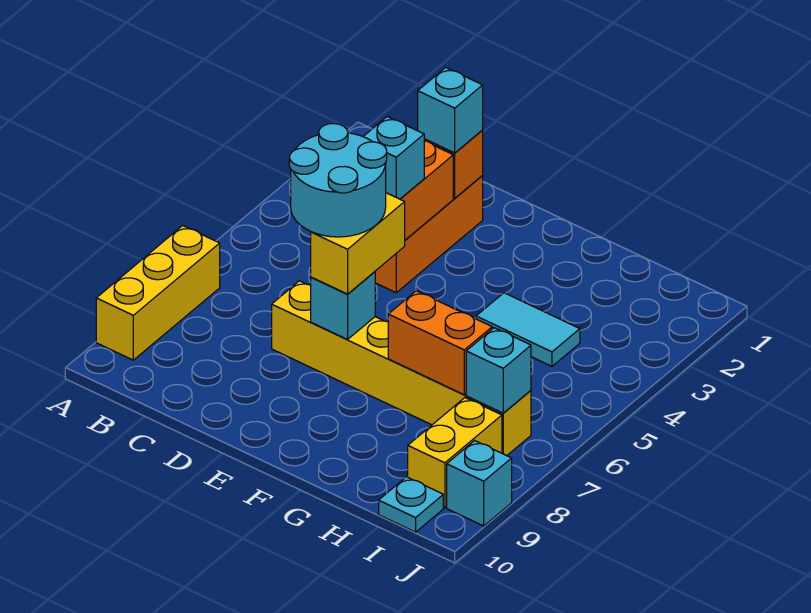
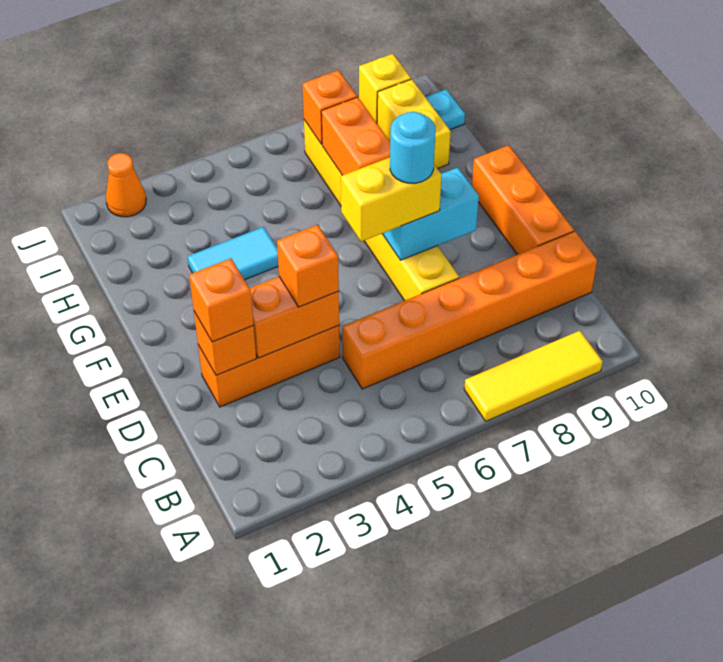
yellow brick A7:A9 level 1 -> yellow tile A7:A9 level 1
none -> orange brick C5:C10 level 1
cyan brick D2 level 3 -> orange brick D2 level 3
cyan brick D4 level 3 -> orange brick D4 level 3
cyan round brick D6:E7 level 4 -> cyan round brick E7 level 4
none -> orange brick D10:F10 level 1
cyan brick E7 level 2 -> cyan brick E7:E8 level 2
cyan tile G4:H4 level 1 -> cyan tile G3:G4 level 1
cyan brick I7 level 2 -> orange brick I7 level 2
yellow brick I8:I9 level 1 -> yellow brick H9:I9 level 1
none -> orange cone J2 level 1
cyan brick J9 level 1 -> yellow brick J9 level 1

